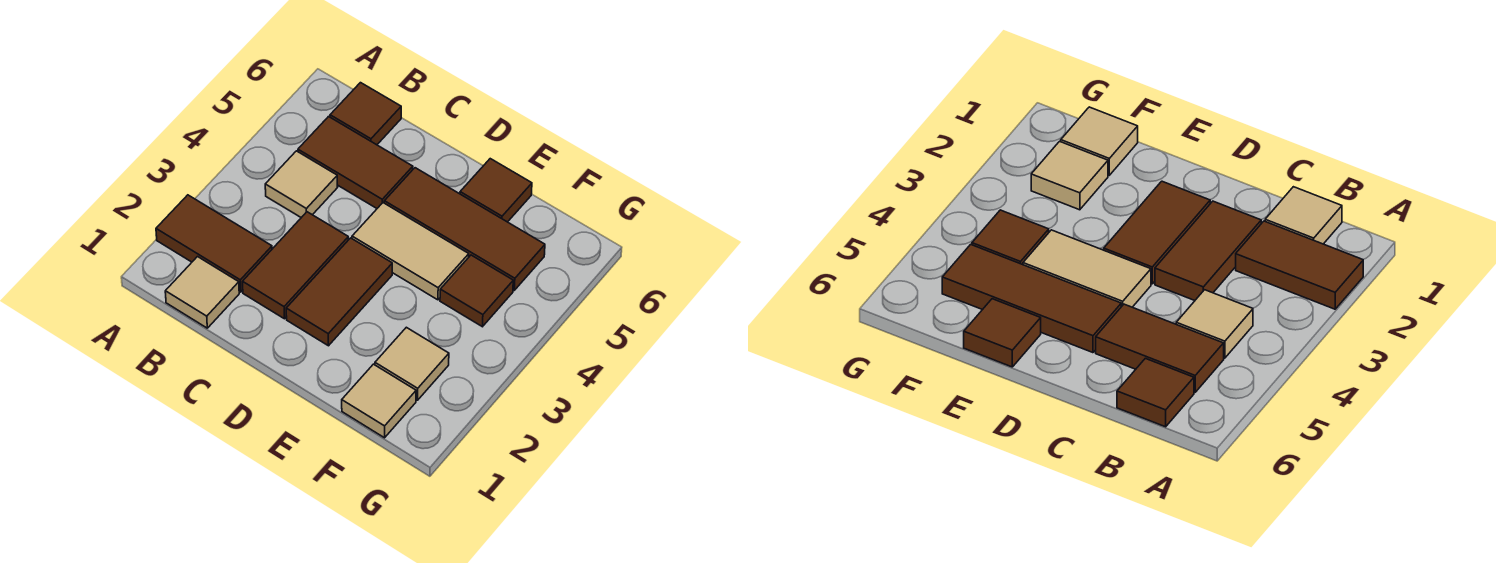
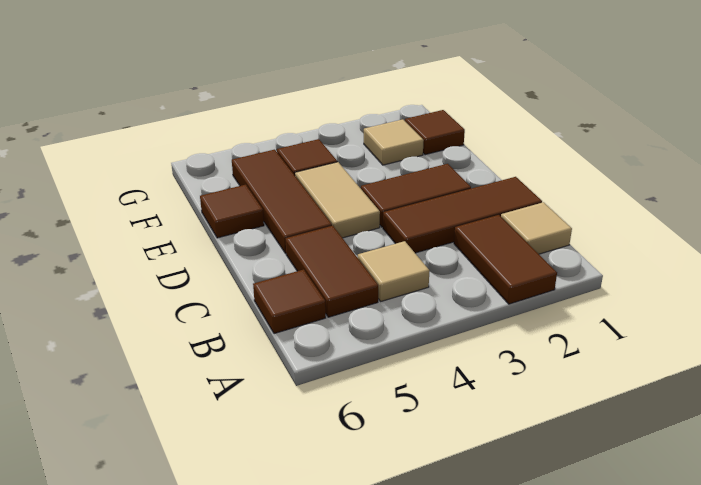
brown tile C2:C3 level 1 -> brown tile C1:C3 level 1
tan tile F1 level 1 -> brown tile F1 level 1

